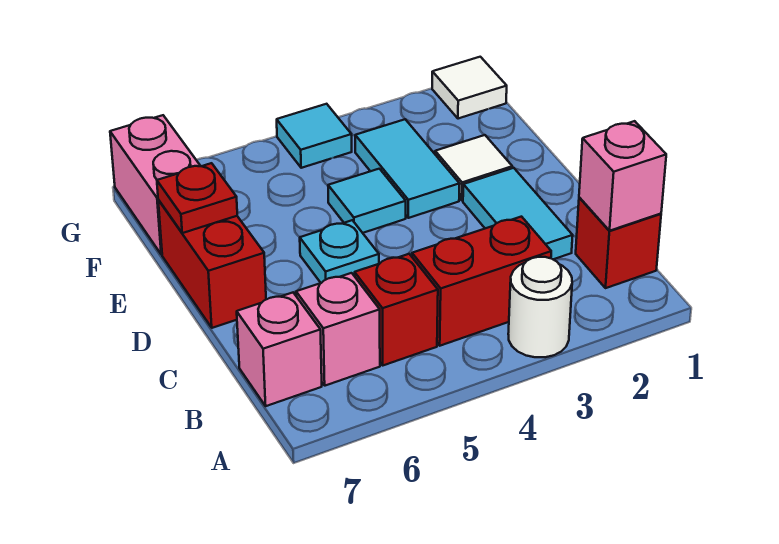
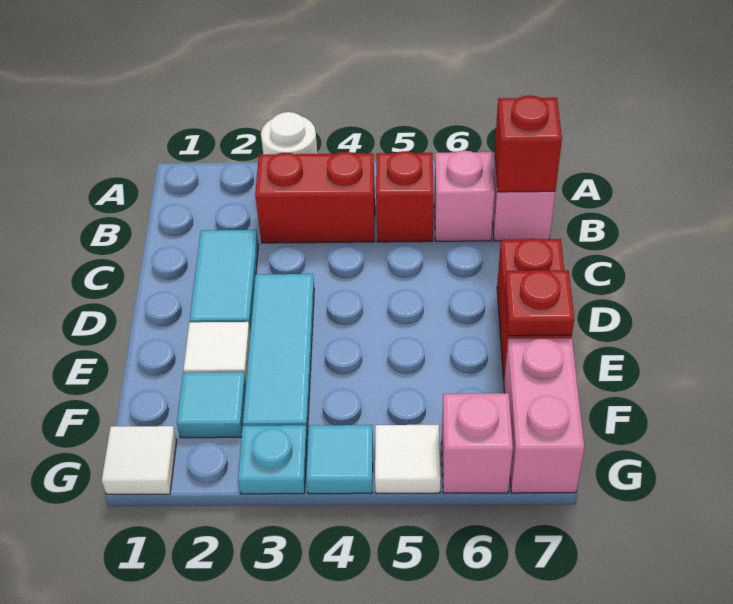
red brick B1 level 1 -> red brick B7 level 2
pink brick B1 level 2 -> pink brick G6 level 1
cyan plate D5 level 1 -> cyan plate G3 level 1
cyan tile E3:F3 level 1 -> cyan tile D3:F3 level 1
cyan tile E4 level 1 -> cyan tile F2 level 1
none -> white tile G5 level 1

